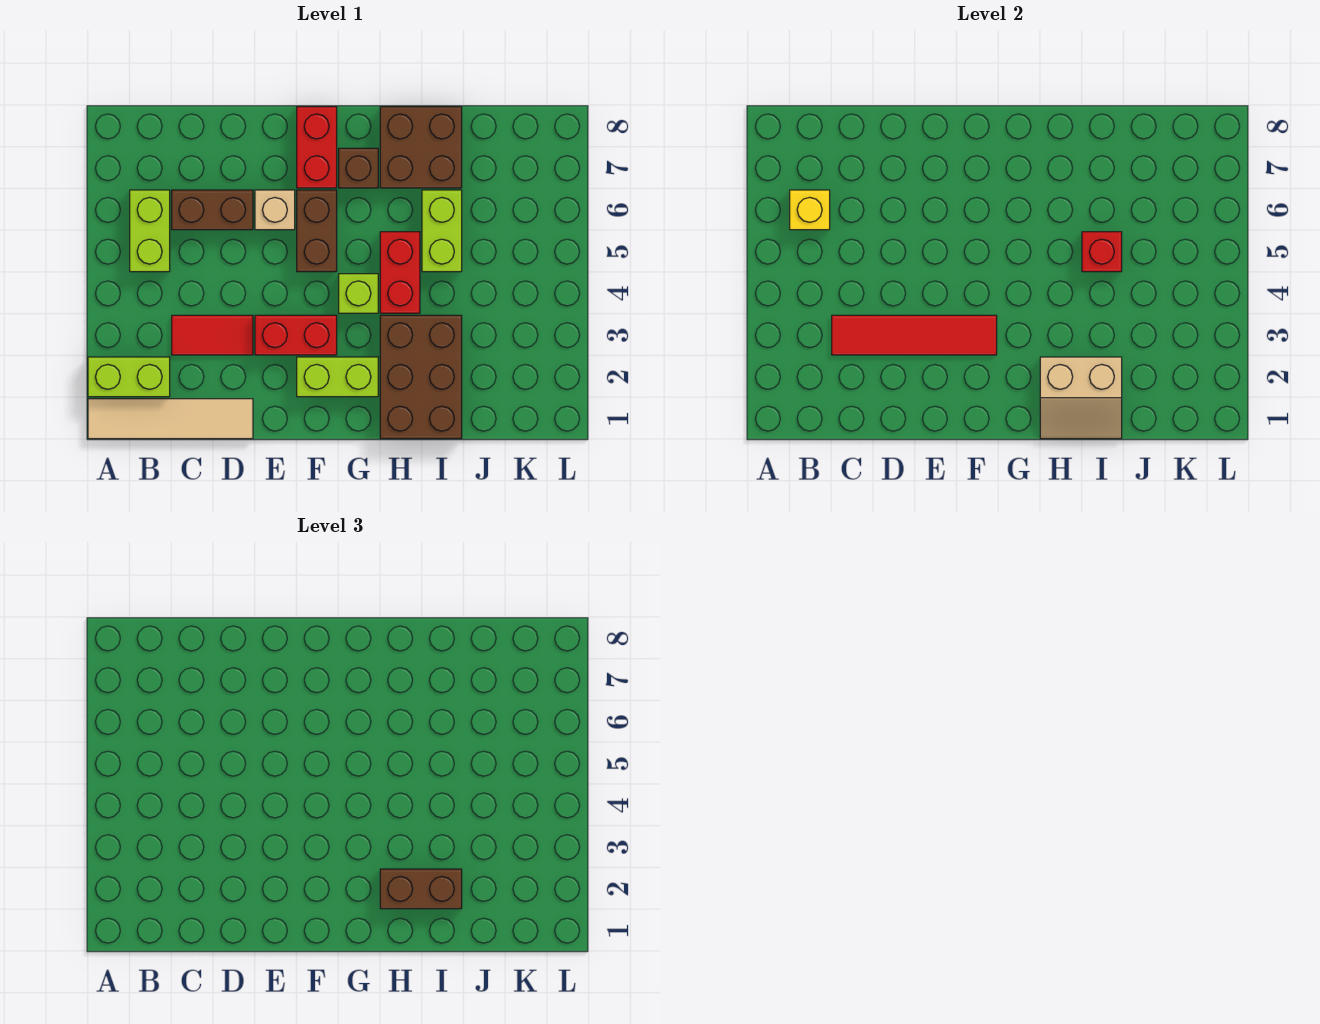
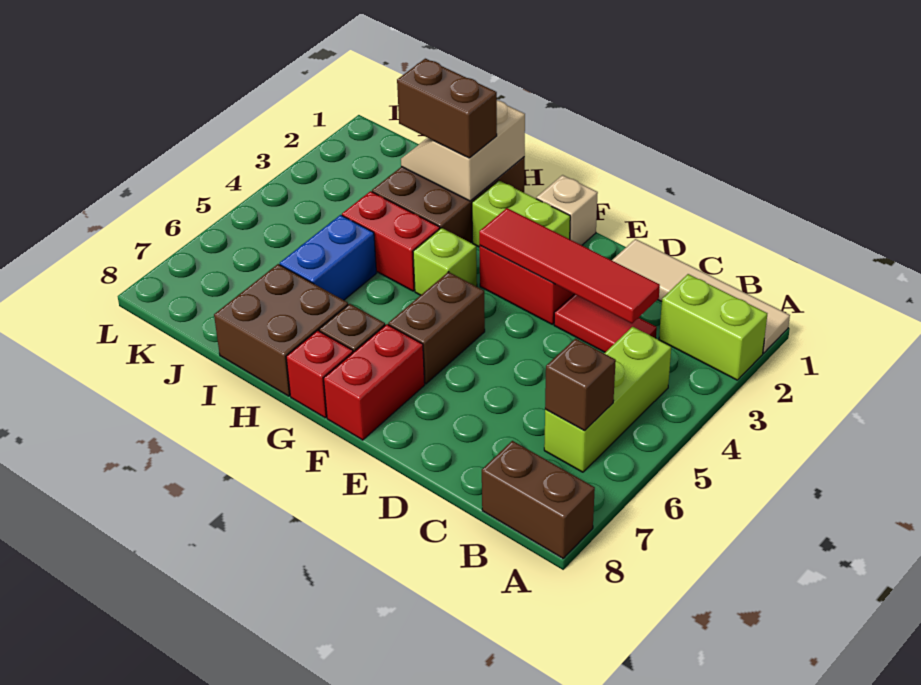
lime brick B5:B6 level 1 -> lime brick B4:B6 level 1
yellow brick B6 level 2 -> brown brick B6 level 2
brown brick C6:D6 level 1 -> brown brick A8:B8 level 1
tan brick E6 level 1 -> tan brick F1 level 1
tan slope H1:I2 level 2 top 2 -> tan slope H1:I2 level 2 top H
red brick H4:H5 level 1 -> red brick H4:I4 level 1
lime brick I5:I6 level 1 -> blue brick I5:I6 level 1
red brick I5 level 2 -> red brick G8 level 1

